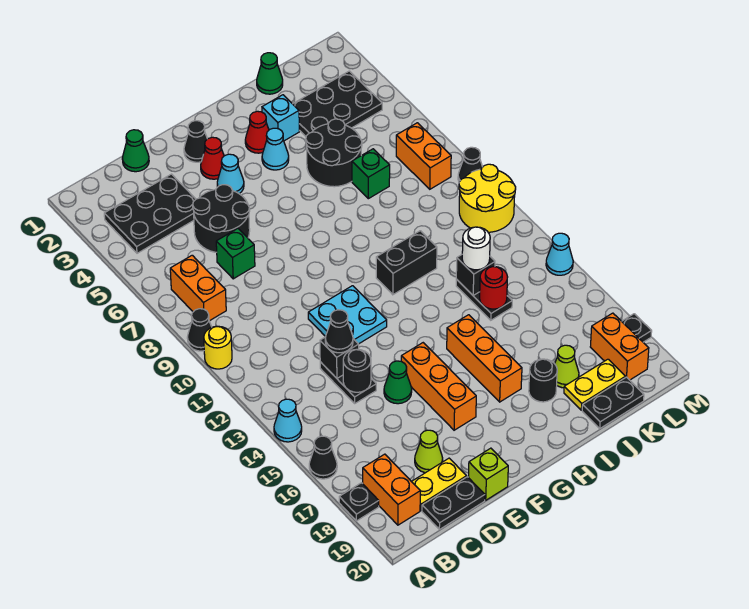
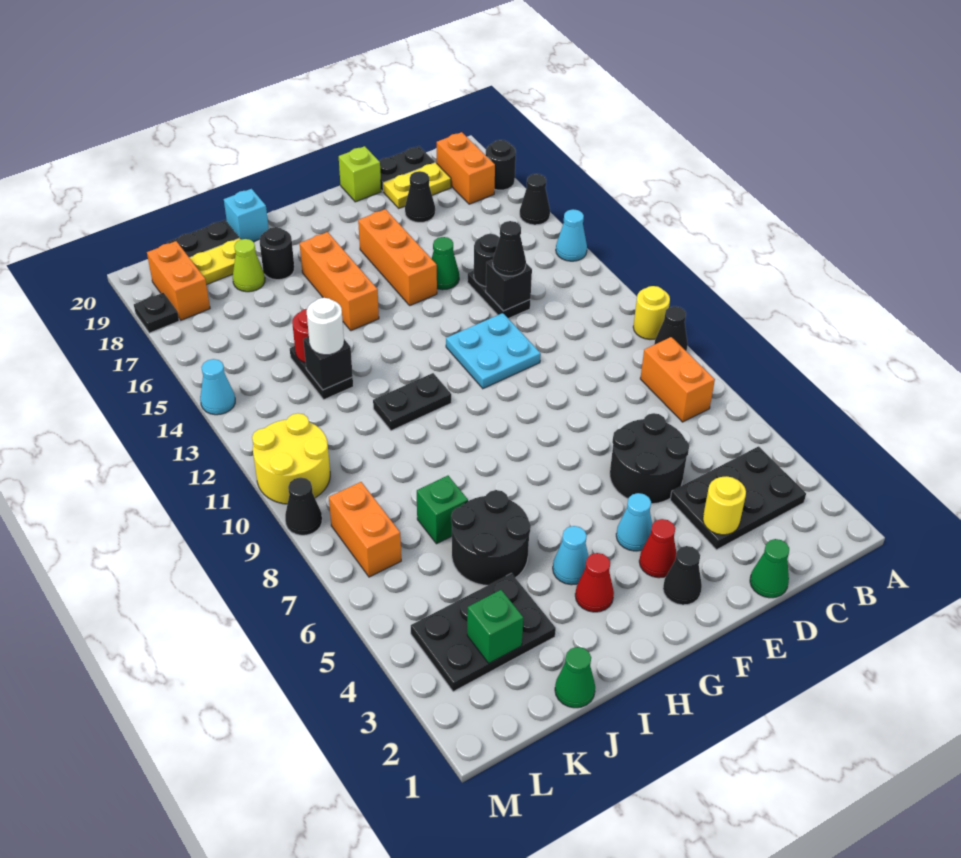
black plate A18 level 1 -> black round brick A18 level 1
none -> yellow round brick D3 level 2
green brick D7 level 1 -> green brick K3 level 2
lime cone D18 level 1 -> black cone D18 level 1
black brick H11:I11 level 1 -> black plate H11:I11 level 1
cyan brick I3 level 1 -> cyan brick I20 level 1

